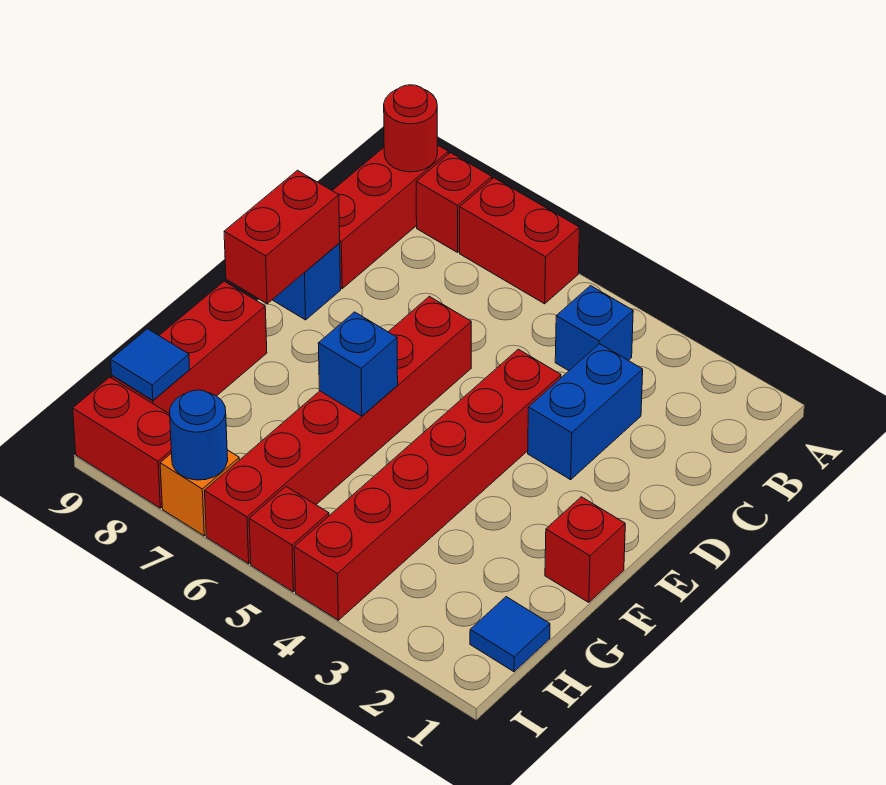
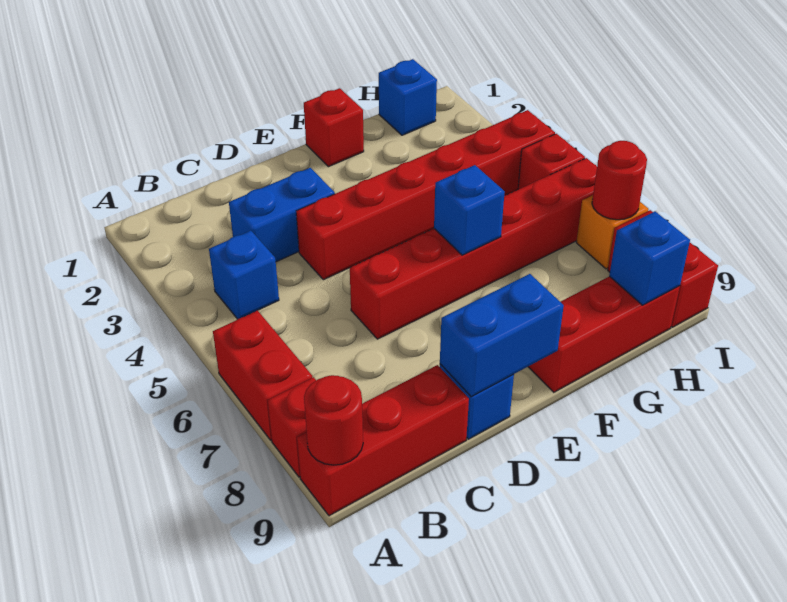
red brick D9:E9 level 2 -> blue brick D9:E9 level 2
blue tile H1 level 1 -> blue brick H1 level 1
blue tile H9 level 2 -> blue brick H9 level 2
blue round brick I7 level 2 -> red round brick I7 level 2

